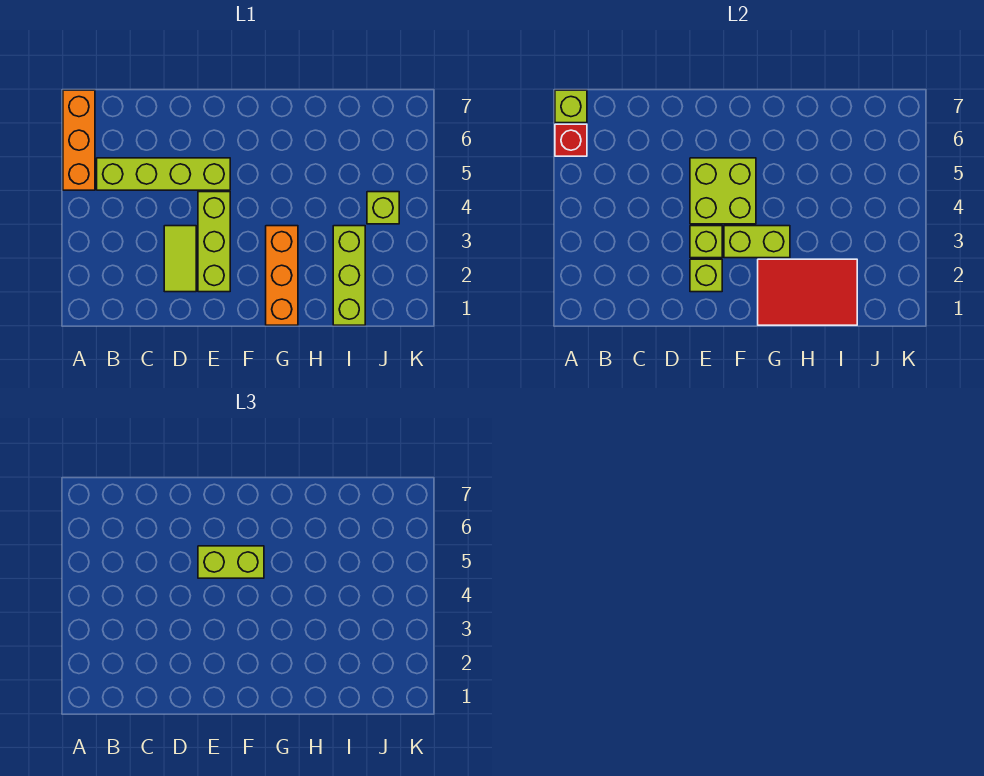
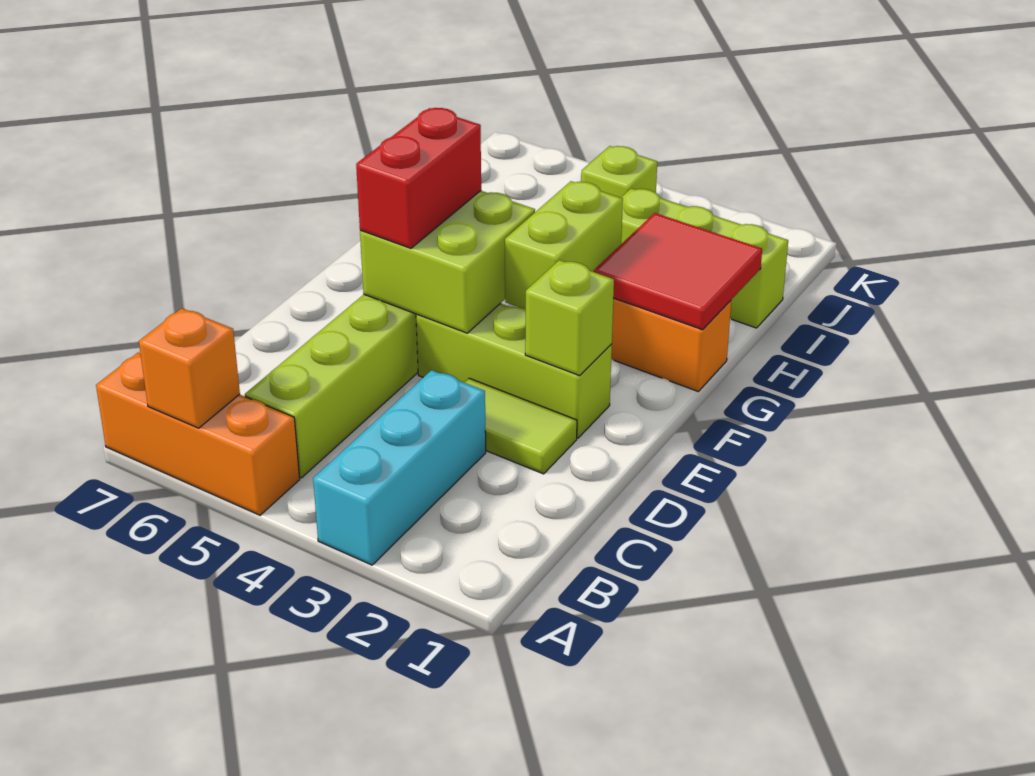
none -> cyan brick A3:C3 level 1
red brick A6 level 2 -> orange brick A6 level 2
lime brick A7 level 2 -> none
lime brick E3 level 2 -> none
lime brick E5:F5 level 3 -> red brick E5:F5 level 3
red tile G1:I2 level 2 -> red tile G1:H2 level 2

